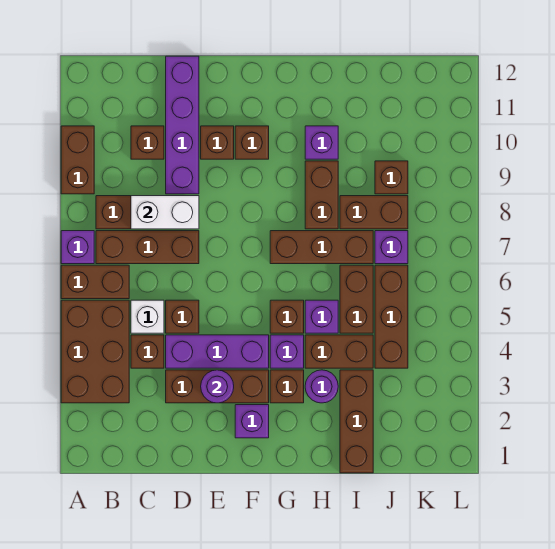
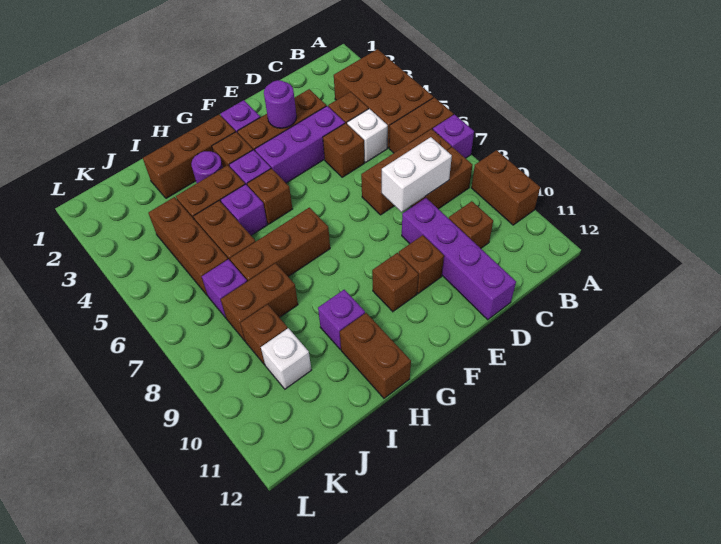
brown brick H8:H9 level 1 -> brown brick H11:H12 level 1
brown brick I1:I3 level 1 -> brown brick G2:I2 level 1
none -> white brick J10 level 1

